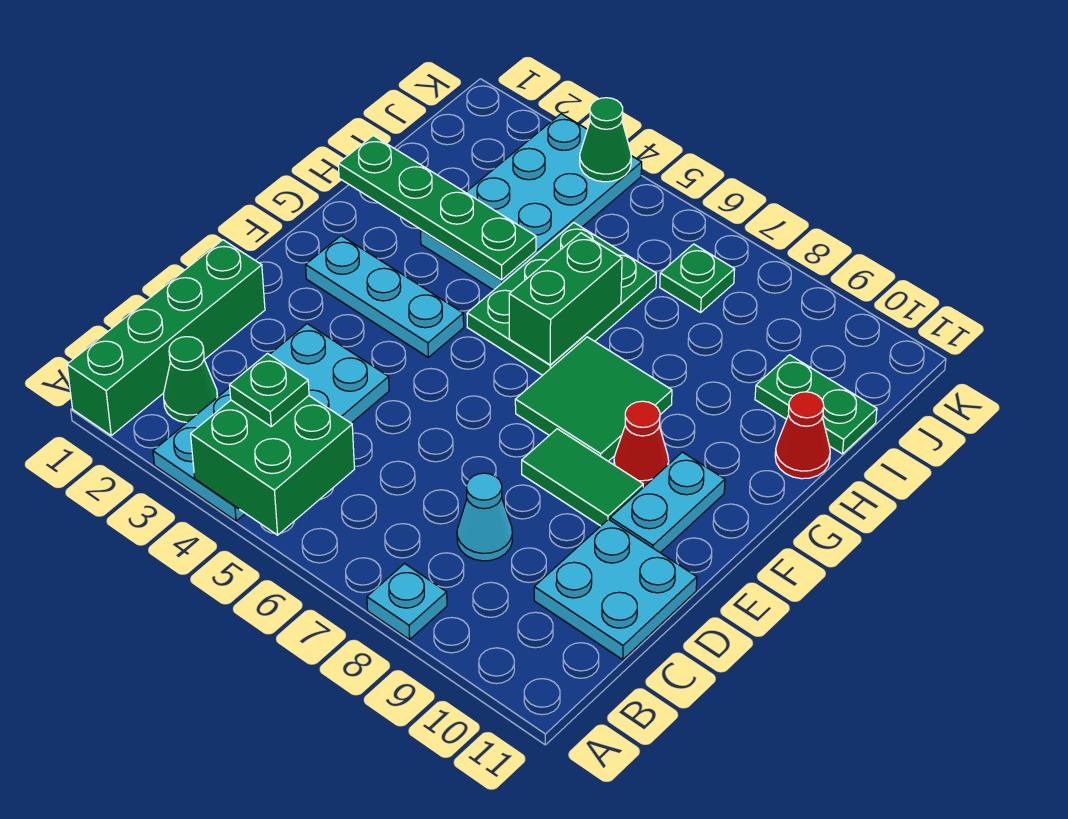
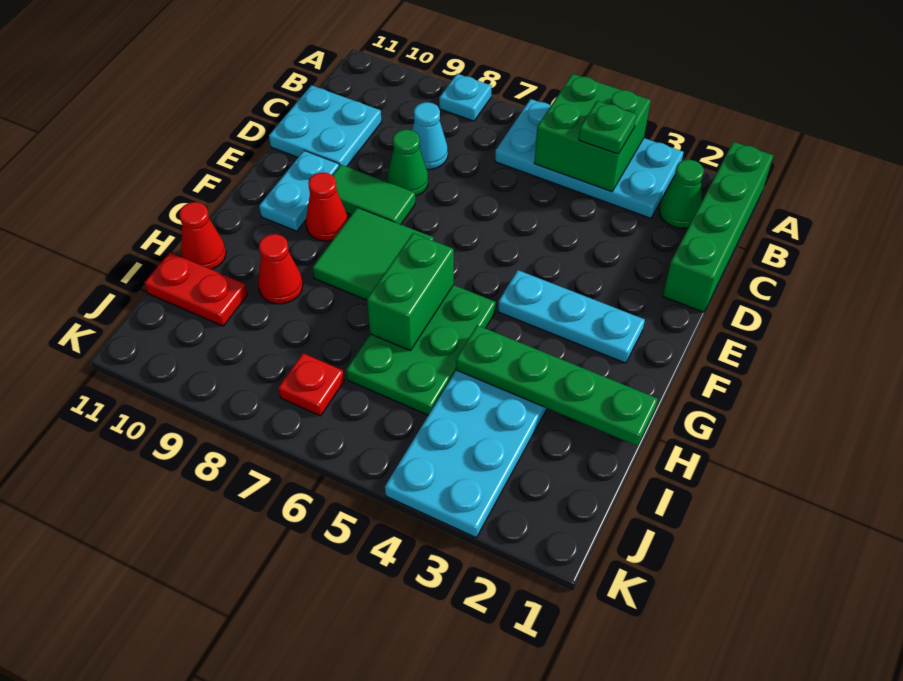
cyan plate A3:D4 level 1 -> cyan plate A3:B6 level 1
none -> red cone H9 level 1
green plate I10:I11 level 1 -> red plate I10:I11 level 1
green plate J7 level 1 -> red plate J7 level 1
green cone K4 level 2 -> green cone D8 level 1

